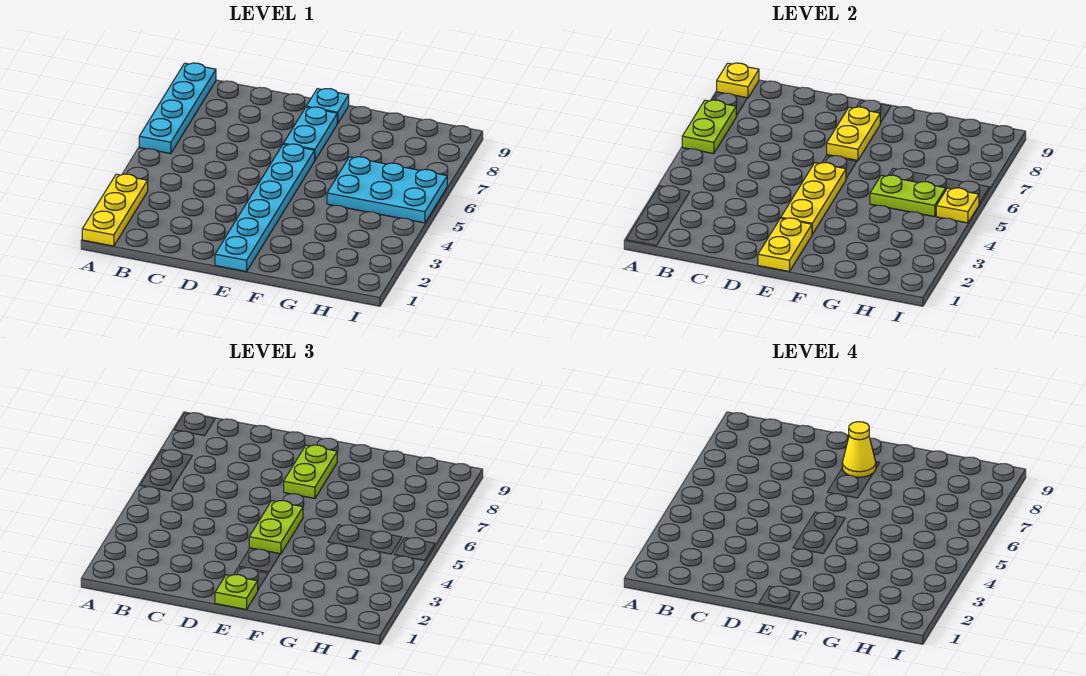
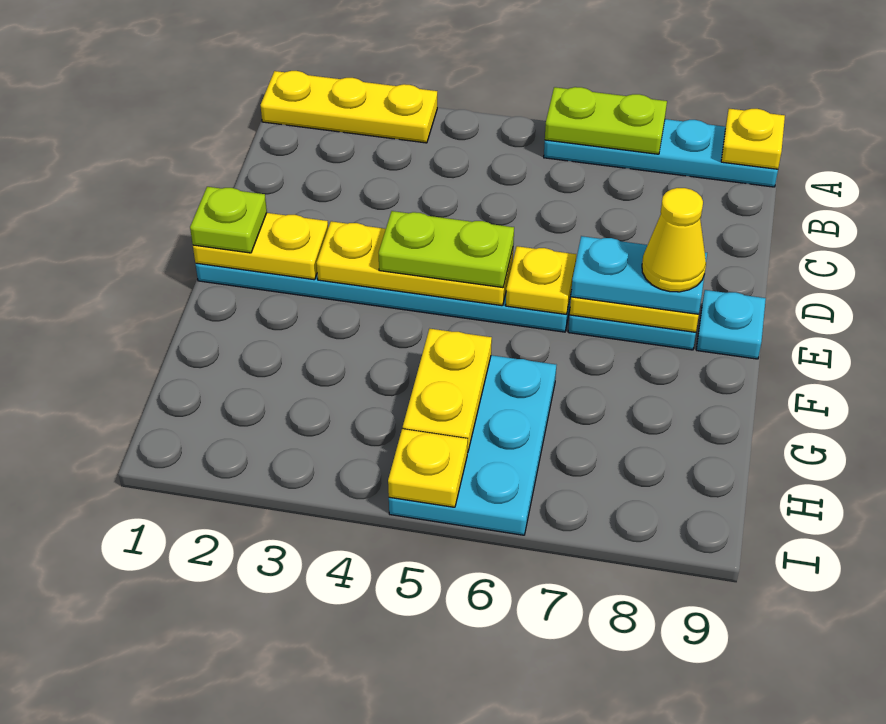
none -> yellow plate E6 level 2
lime plate E7:E8 level 3 -> cyan plate E7:E8 level 3
lime plate G5:H5 level 2 -> yellow plate G5:H5 level 2

